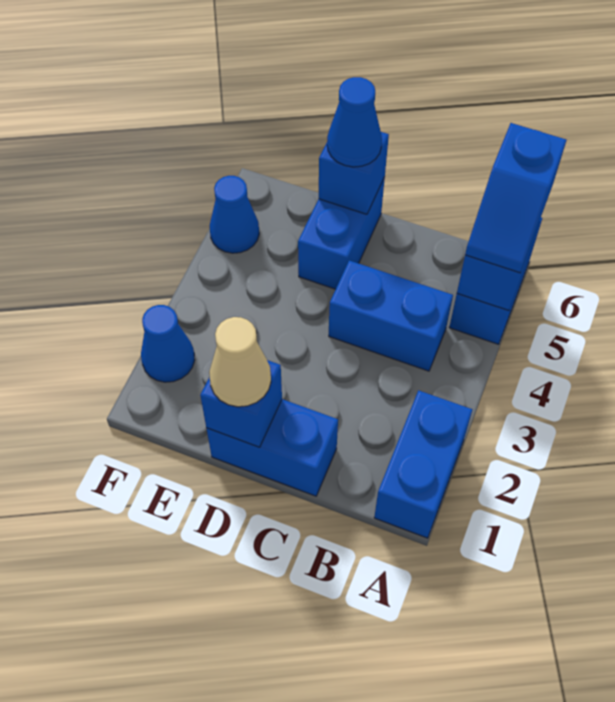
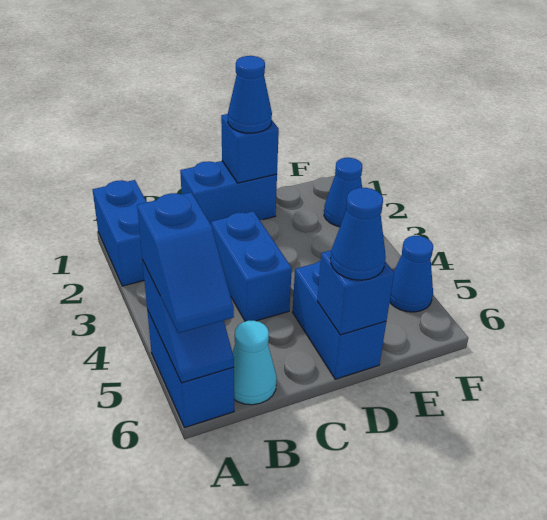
blue slope A5:A6 level 3 top 6 -> blue slope A5:A6 level 3 top 5
blue brick B4:C4 level 1 -> blue brick C3:C4 level 1
none -> cyan cone B6 level 1
tan cone D1 level 3 -> blue cone D1 level 3

